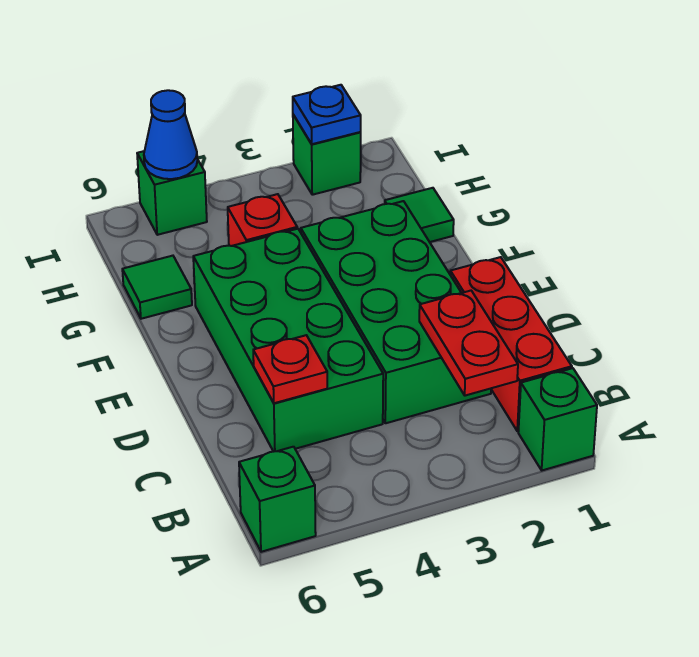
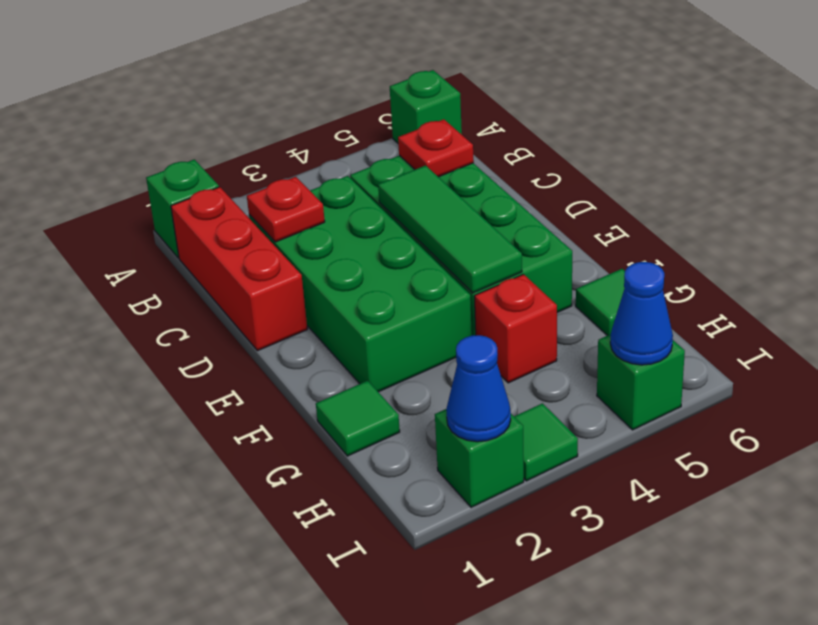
red plate B2:C2 level 2 -> red plate C2 level 2
none -> green tile D4:F4 level 2
blue plate I2 level 2 -> blue cone I2 level 2
none -> green tile I3 level 1

